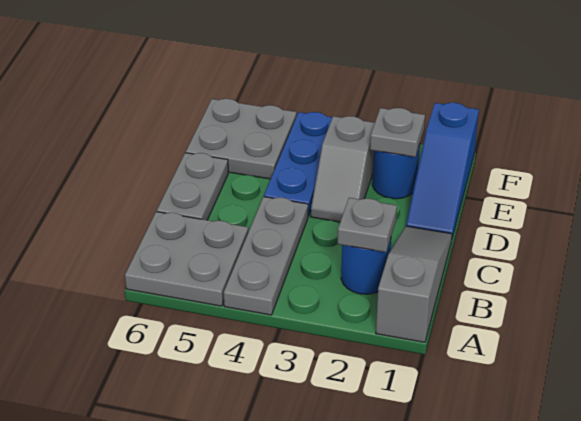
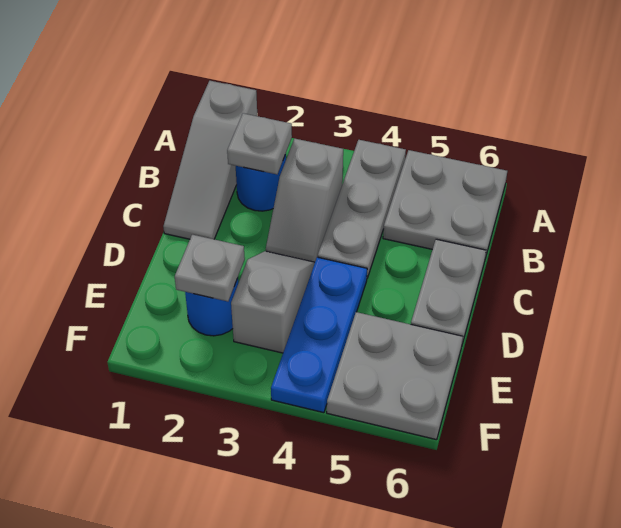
none -> grey slope B3:C3 level 1 top B
blue slope D1:F1 level 1 top F -> none

